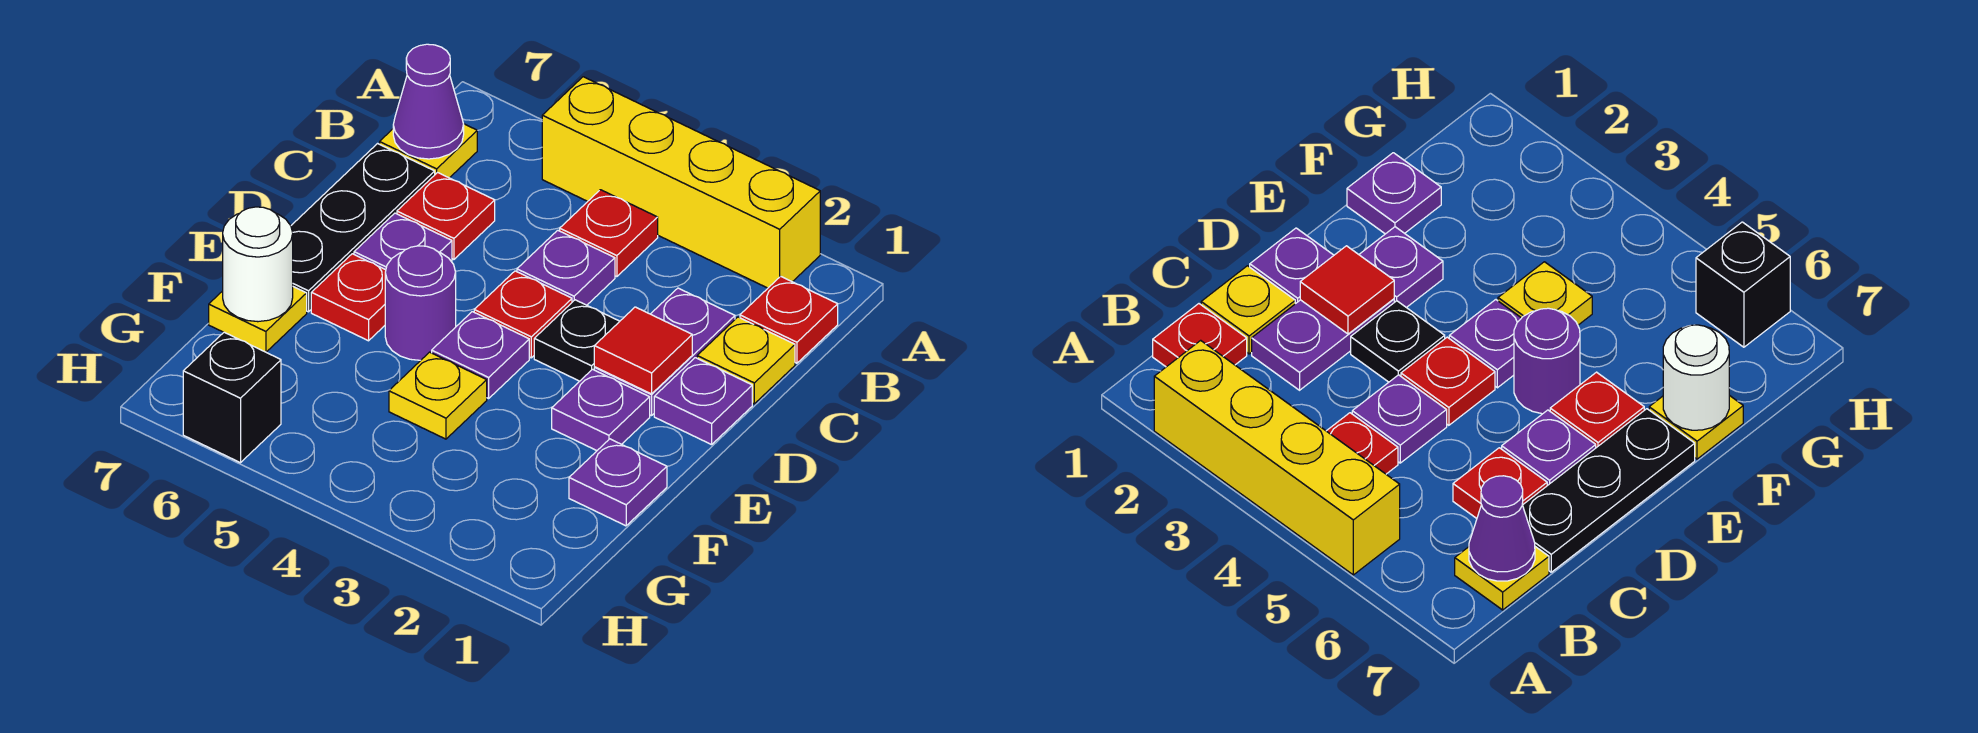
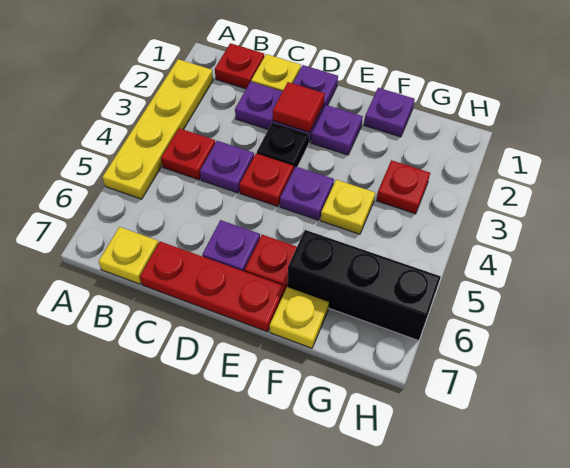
yellow brick A2:A5 level 1 -> yellow plate A2:A5 level 1
purple cone B7 level 2 -> none
red plate C6 level 1 -> red plate G3 level 1
black plate C7:E7 level 1 -> red plate C7:E7 level 1
purple round brick E5 level 1 -> none
white round brick F7 level 2 -> none
black brick H6 level 1 -> black brick F6:H6 level 1

